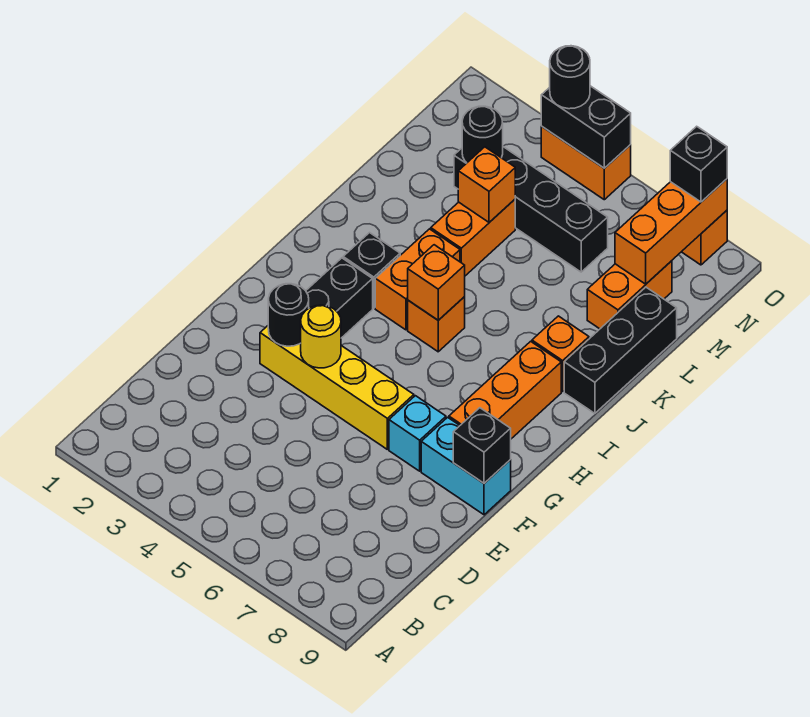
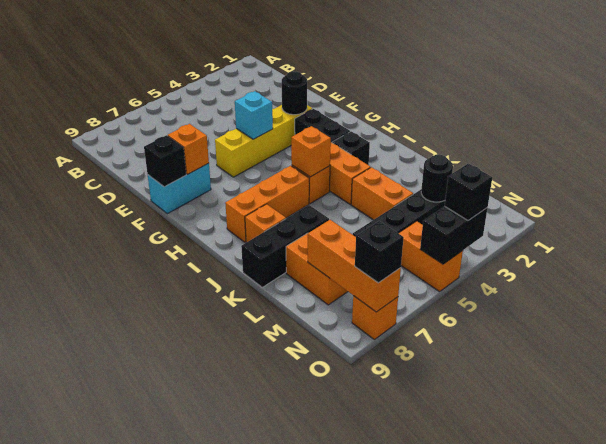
yellow round brick F4 level 2 -> none
cyan brick F7 level 1 -> cyan brick F5 level 2
orange brick G8:I8 level 1 -> orange brick I6:I8 level 1
black brick J9:L9 level 1 -> black brick K7:K9 level 1
orange brick L4 level 2 -> orange brick F8 level 2
orange brick O4:O5 level 1 -> orange brick N5:O5 level 1
black round brick O4 level 3 -> black brick O4 level 3

